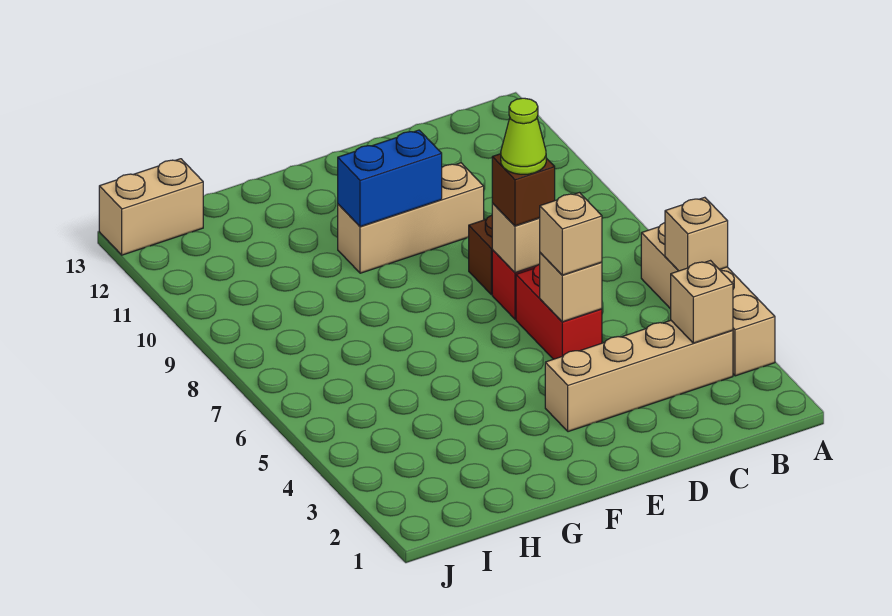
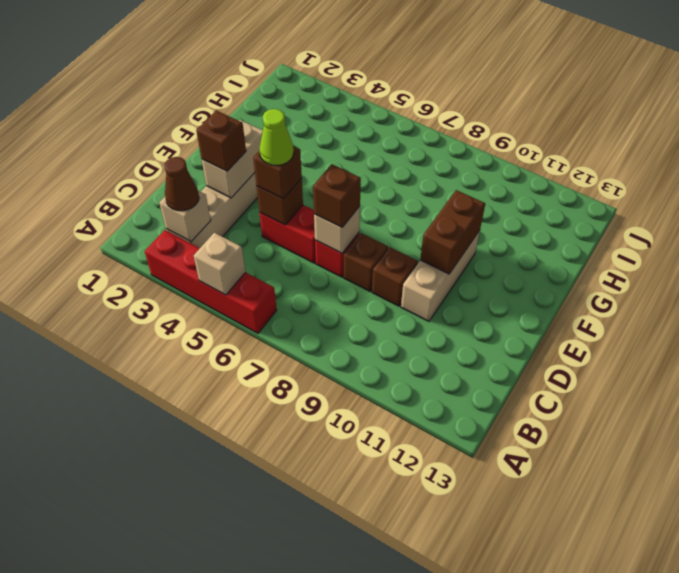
tan brick A3:A6 level 1 -> red brick A3:A6 level 1
none -> brown cone B3 level 3
none -> brown brick D3 level 3
tan brick D5 level 2 -> brown brick D5 level 2
tan brick D5 level 3 -> brown brick D5 level 3
lime cone D7 level 4 -> lime cone D5 level 4
none -> brown brick D9 level 1
blue brick E10:F10 level 2 -> brown brick E10:F10 level 2
tan brick I13:J13 level 1 -> tan brick D3:E3 level 2

